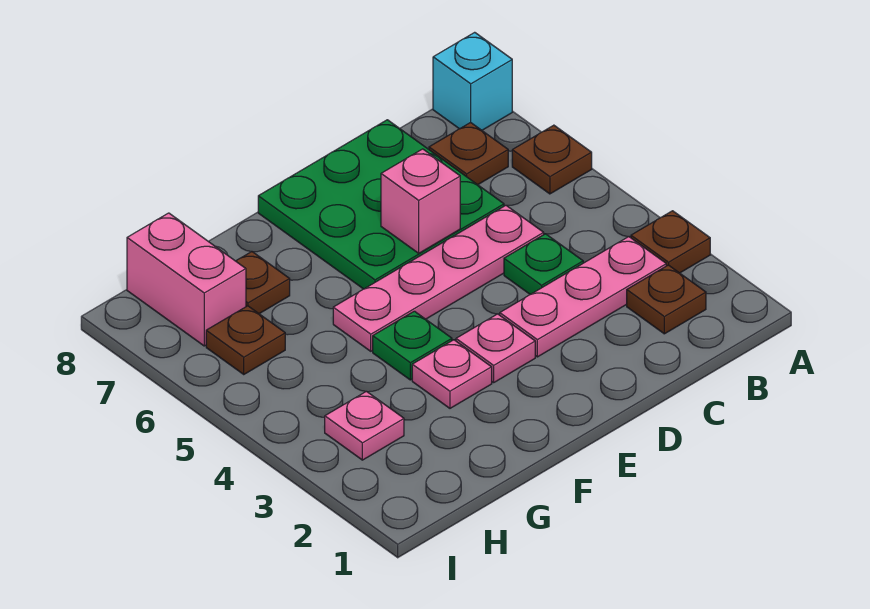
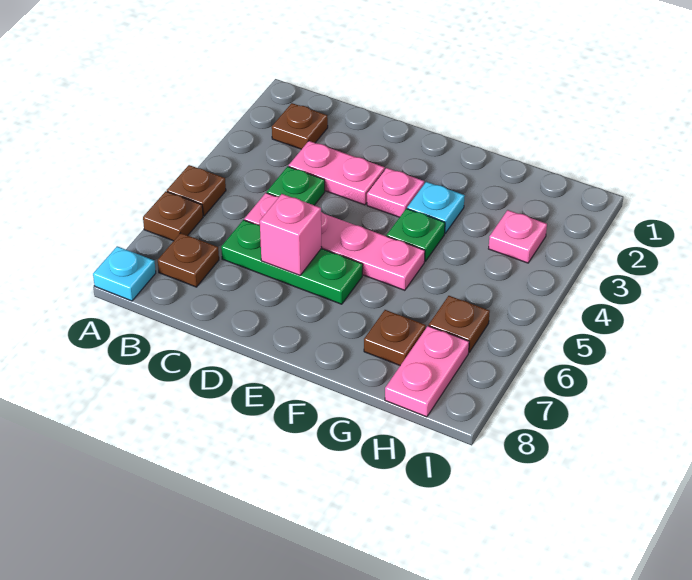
brown plate A3 level 1 -> brown plate A5 level 1
cyan brick A8 level 1 -> cyan plate A8 level 1
pink plate B3:D3 level 1 -> pink plate C3:D3 level 1
green plate C6:E8 level 1 -> green plate C6:E6 level 1
pink plate F3 level 1 -> cyan plate F3 level 1
pink brick H7:H8 level 1 -> pink plate H7:H8 level 1

